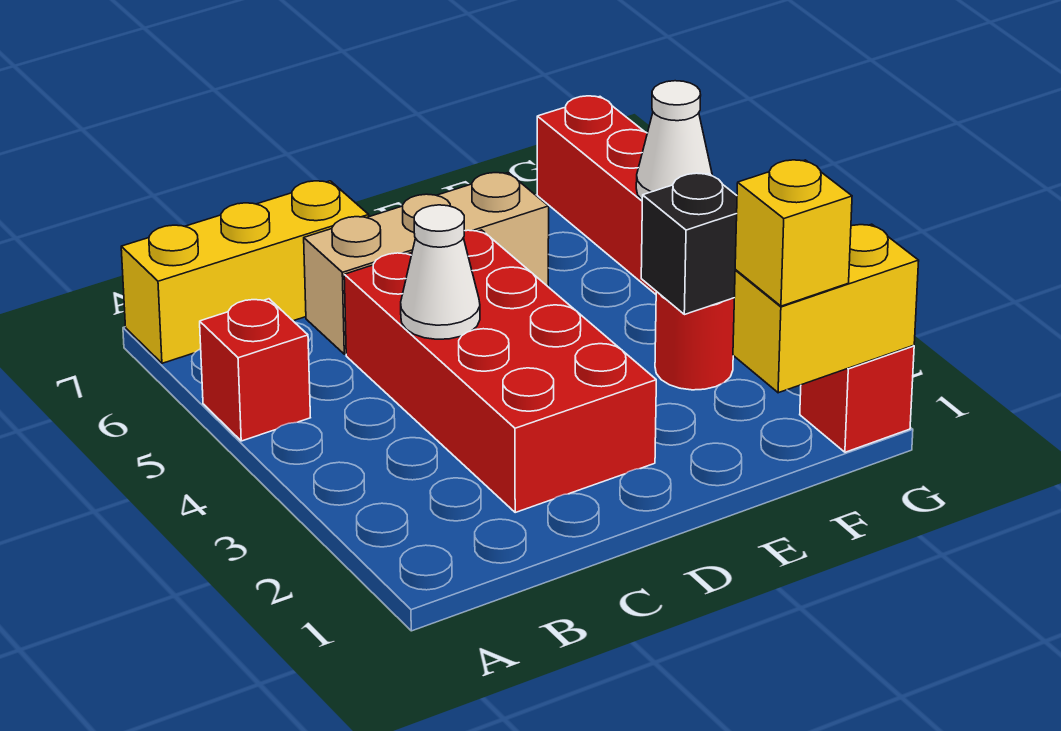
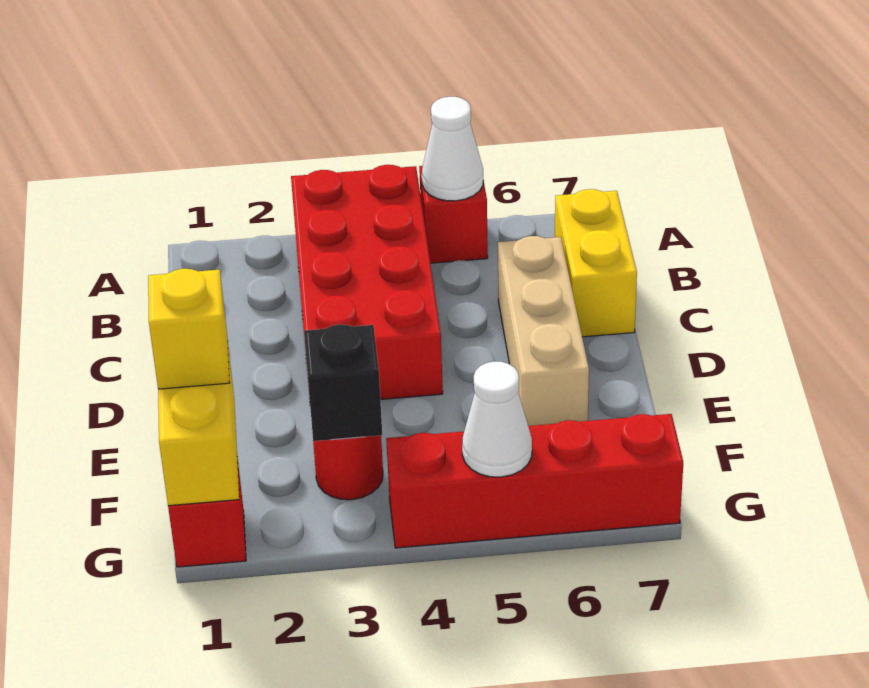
yellow brick A7:C7 level 1 -> yellow brick B7:C7 level 1
red brick C2:D5 level 1 -> red brick A3:D4 level 1
white cone C4 level 2 -> white cone A5 level 2

